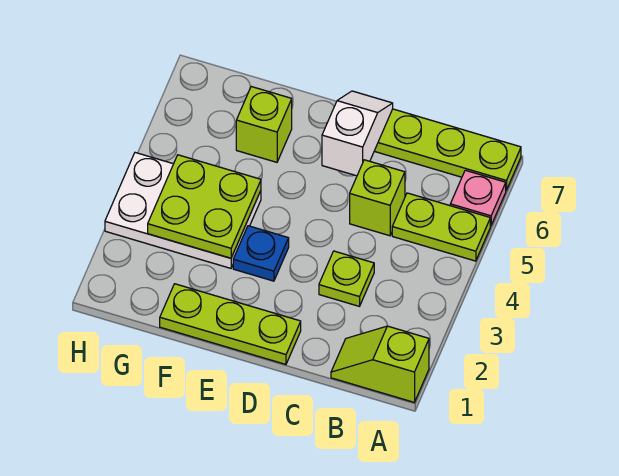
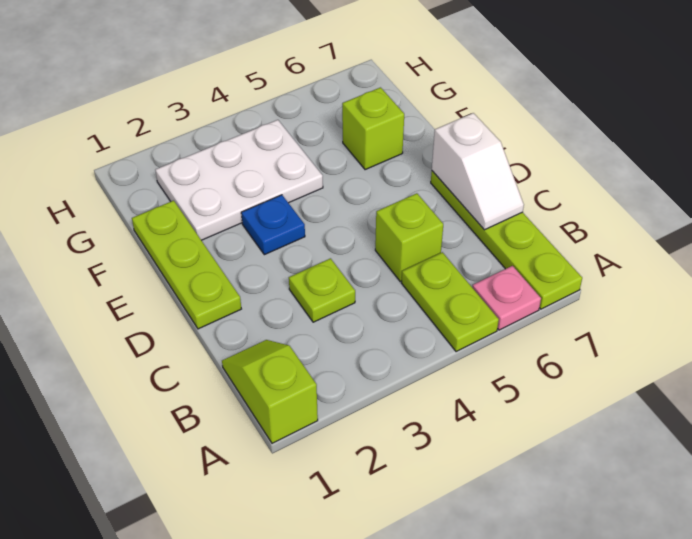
white slope D6:D7 level 2 top 6 -> white slope C7:D7 level 2 top D
white plate F3:H4 level 1 -> white plate F2:G4 level 1
lime plate F3:G4 level 2 -> none

